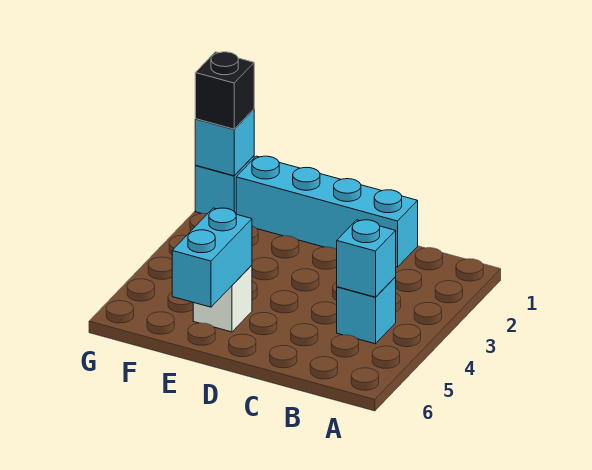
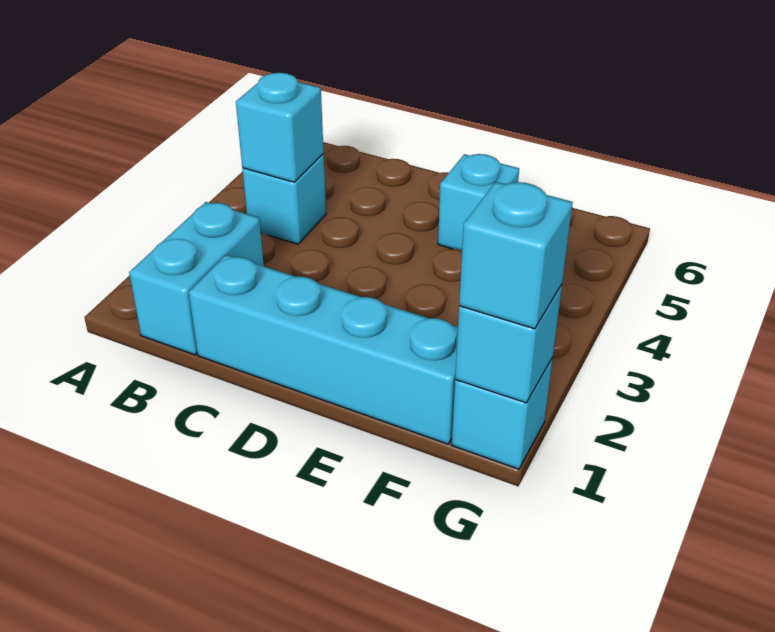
white brick E5 level 1 -> cyan brick E5 level 1
cyan brick E5:E6 level 2 -> cyan brick B1:B2 level 1
black brick G1 level 3 -> cyan brick G1 level 3

